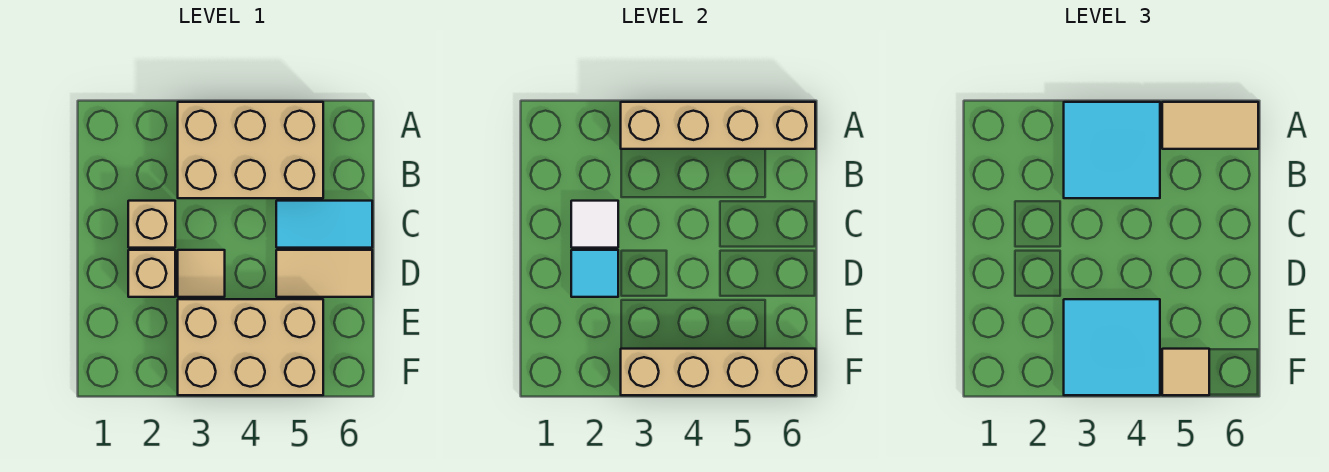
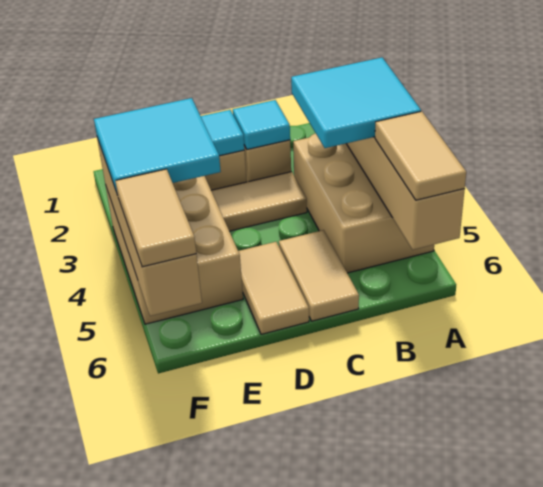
white tile C2 level 2 -> cyan tile C2 level 2
cyan tile C5:C6 level 1 -> tan tile C5:C6 level 1
tan tile D3 level 1 -> tan tile C3:D3 level 1
tan tile F5 level 3 -> tan tile F5:F6 level 3

